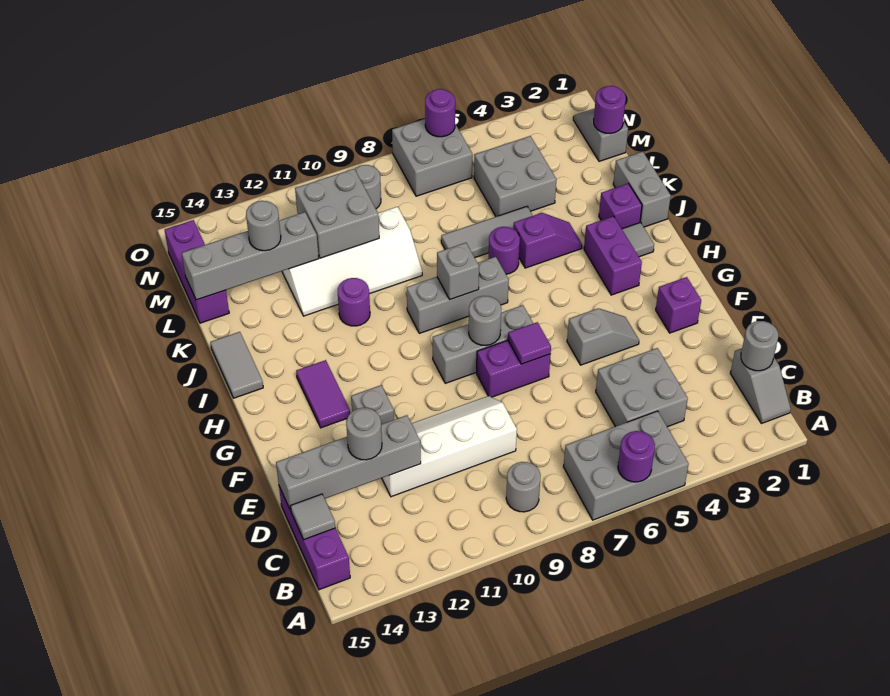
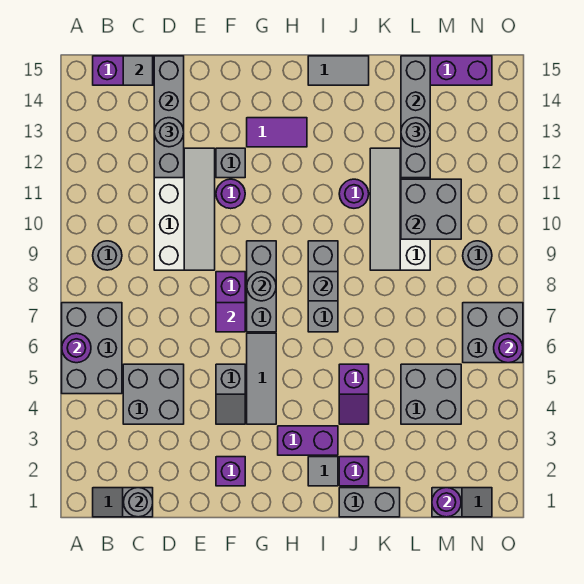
purple round brick J6 level 1 -> purple round brick F11 level 1
grey tile K5:K7 level 1 -> grey tile G4:G6 level 1

